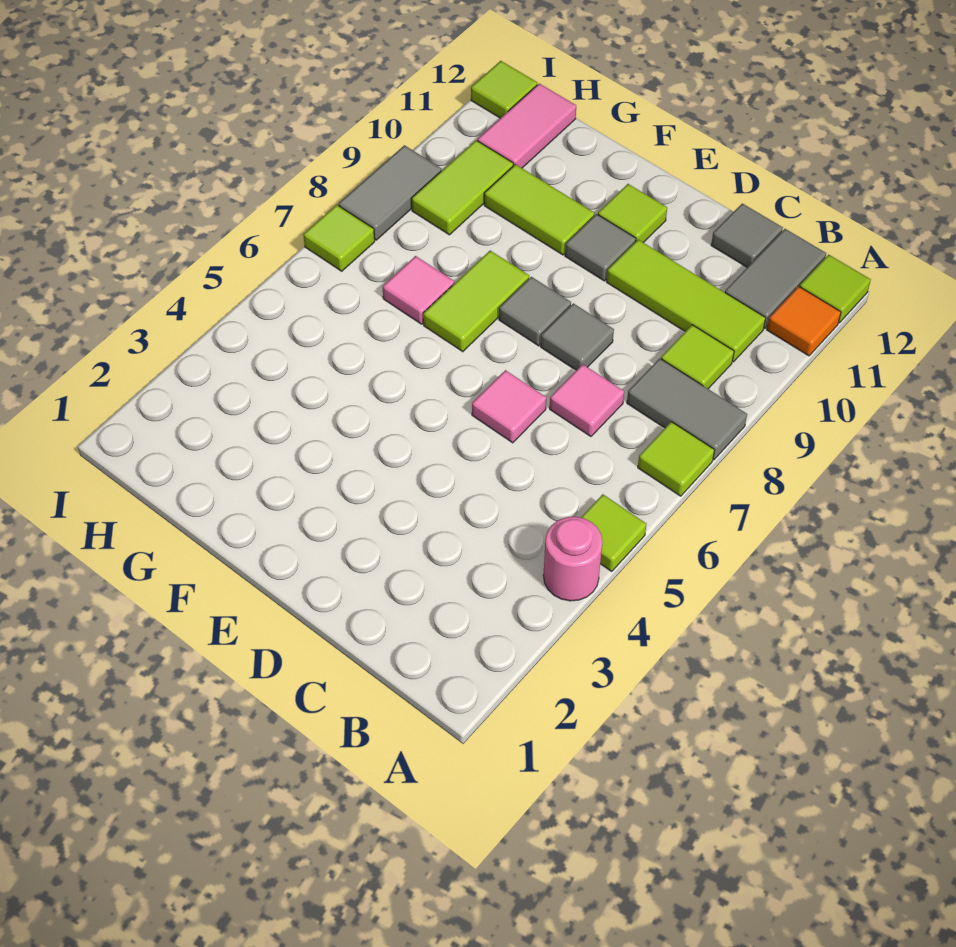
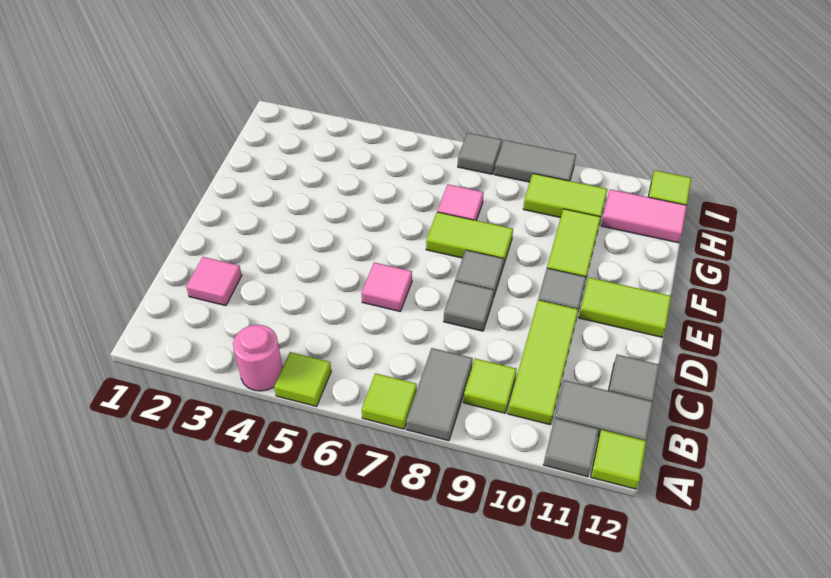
orange tile A11 level 1 -> grey tile A11 level 1
pink tile C7 level 1 -> pink tile C2 level 1
lime tile E11 level 1 -> lime tile E11:E12 level 1
lime tile I7 level 1 -> grey tile I7 level 1

